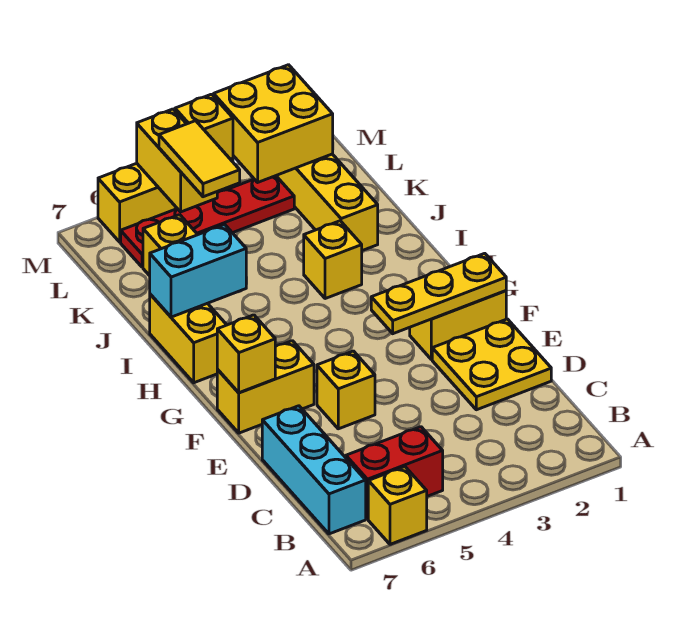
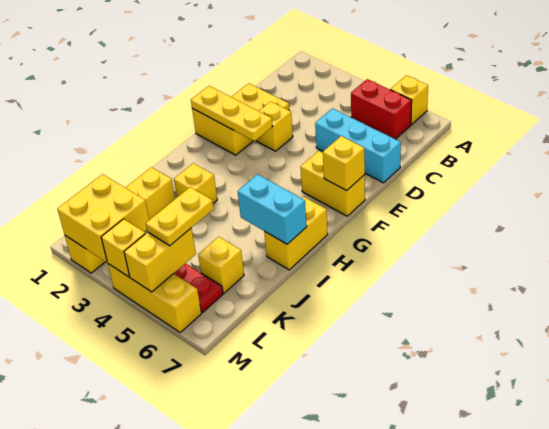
cyan brick B7:D7 level 1 -> cyan brick D5:D7 level 1
yellow brick E5 level 1 -> yellow brick E3 level 1
yellow tile K5:L5 level 3 -> yellow plate K5:L5 level 3

